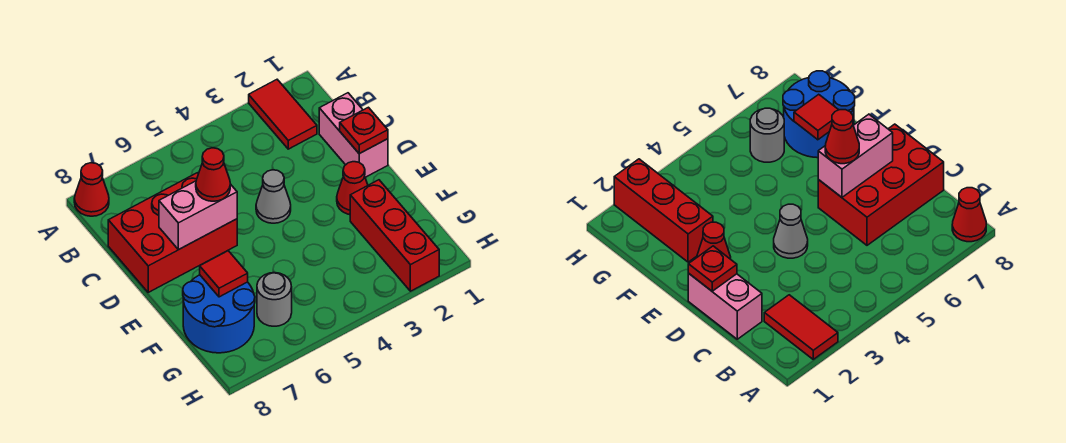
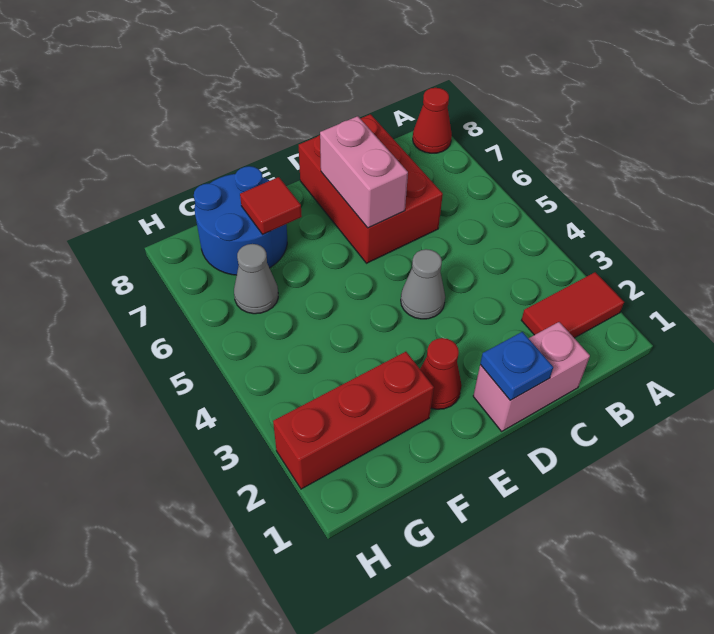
red plate D1 level 2 -> blue plate D1 level 2
red cone D6 level 3 -> none
grey round brick G6 level 1 -> grey cone G6 level 1

